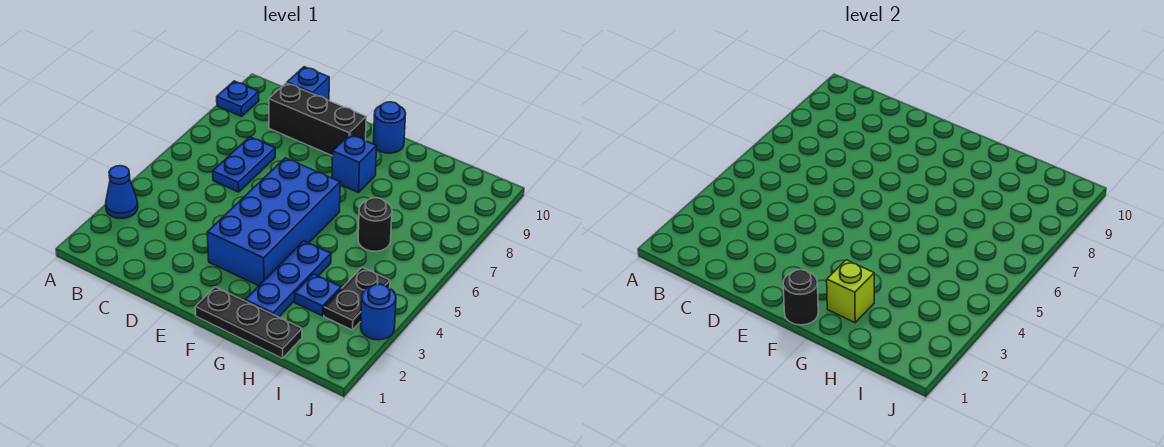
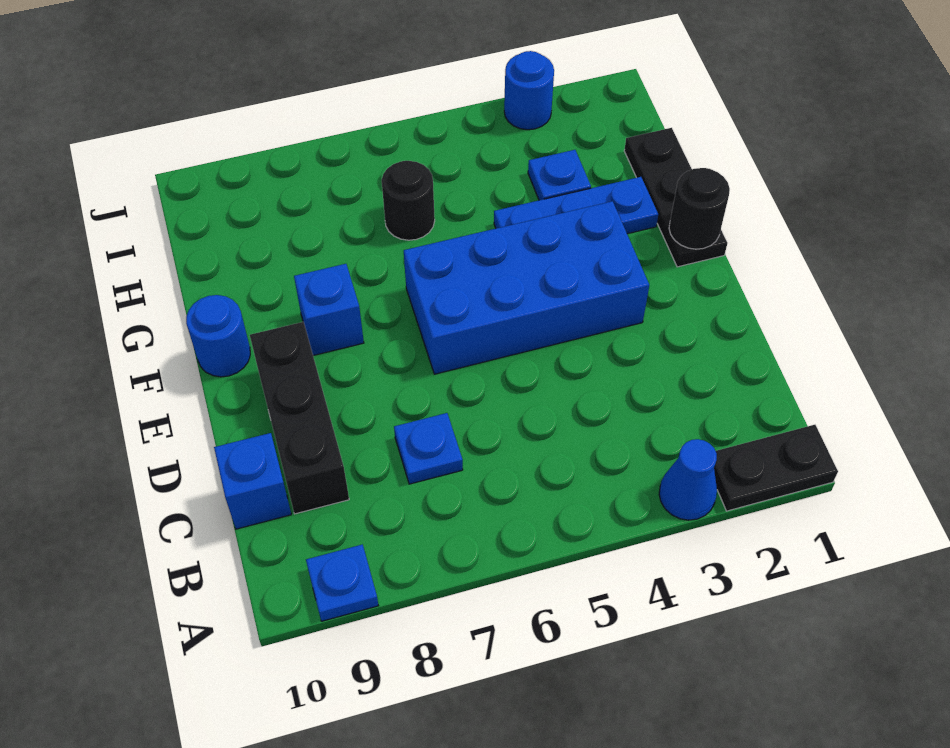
blue plate C6:C7 level 1 -> blue plate C7 level 1
lime brick G2 level 2 -> none
black plate I3:I4 level 1 -> black plate A1:A2 level 1

